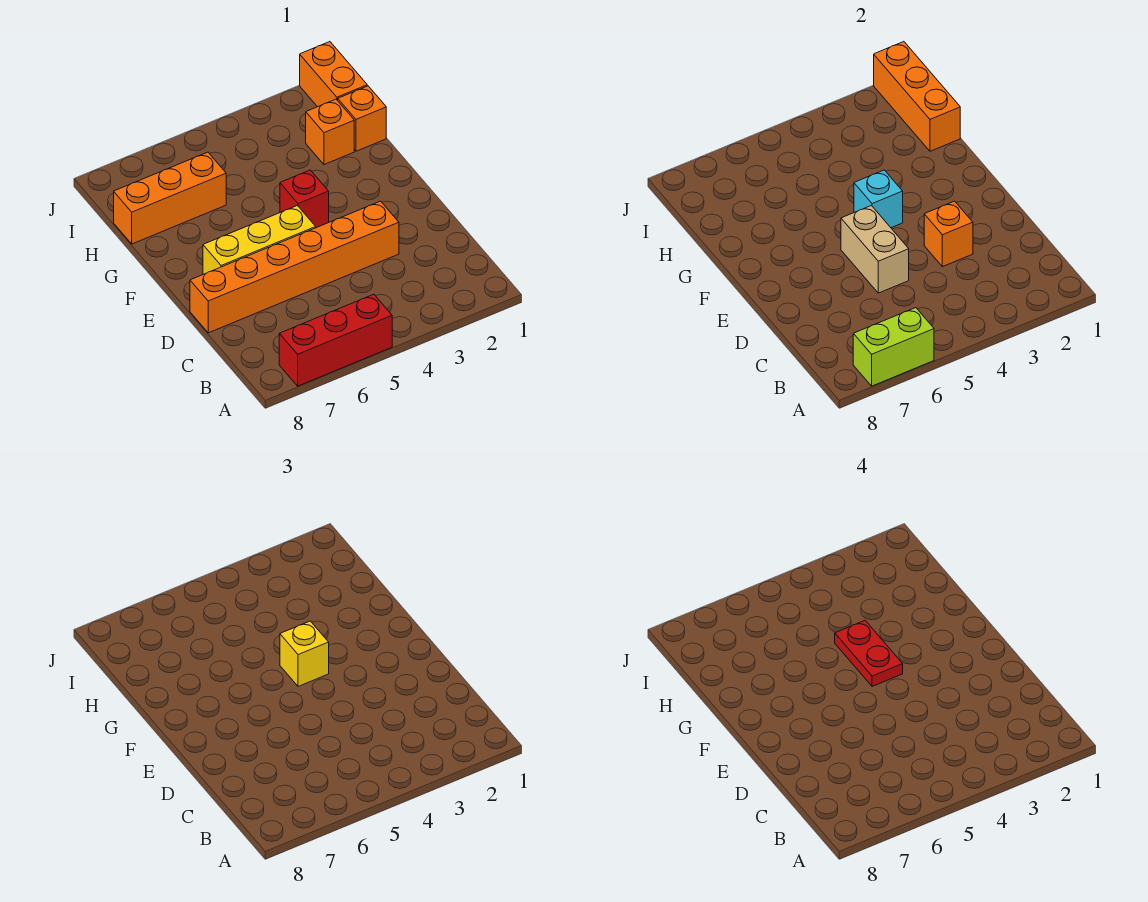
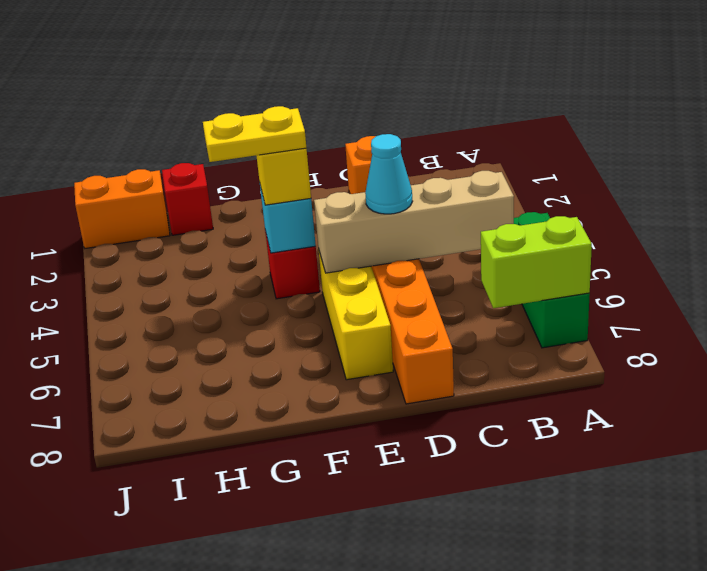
red brick A5:A7 level 1 -> green brick A5:A7 level 1
lime brick A6:A7 level 2 -> lime brick A7:B7 level 2
tan brick D5:E5 level 2 -> tan brick B5:E5 level 2
none -> cyan cone D5 level 3
red plate F4:G4 level 4 -> yellow plate F4:G4 level 4
orange brick H1 level 1 -> red brick H1 level 1
orange brick H1:J1 level 2 -> none
orange brick H2 level 1 -> none
orange brick H6:H8 level 1 -> none

